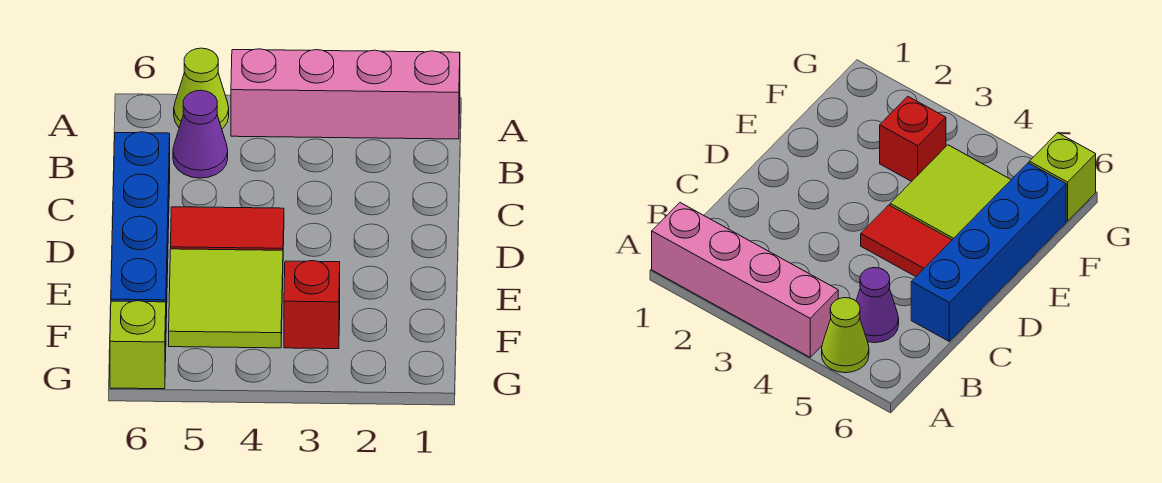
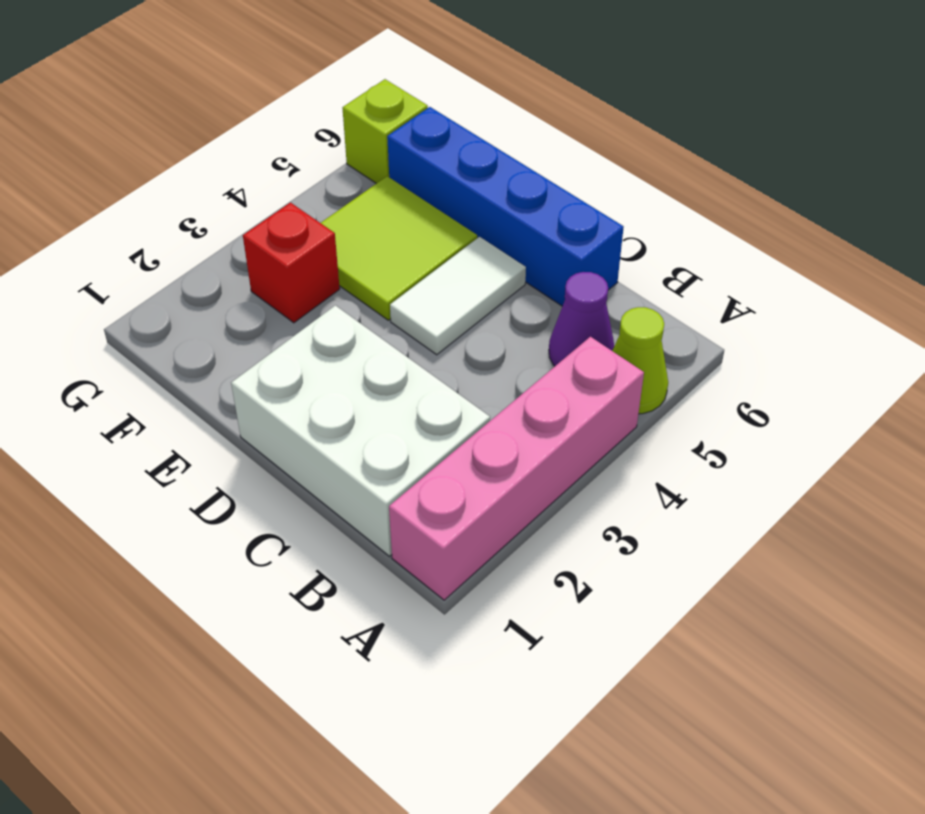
none -> white brick B1:D2 level 1
red tile D4:D5 level 1 -> white tile D4:D5 level 1

